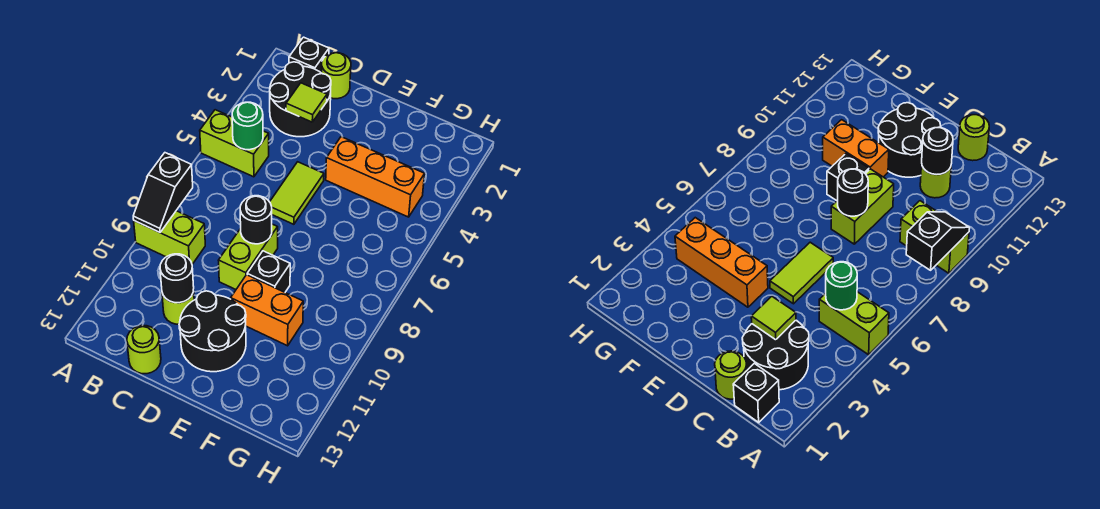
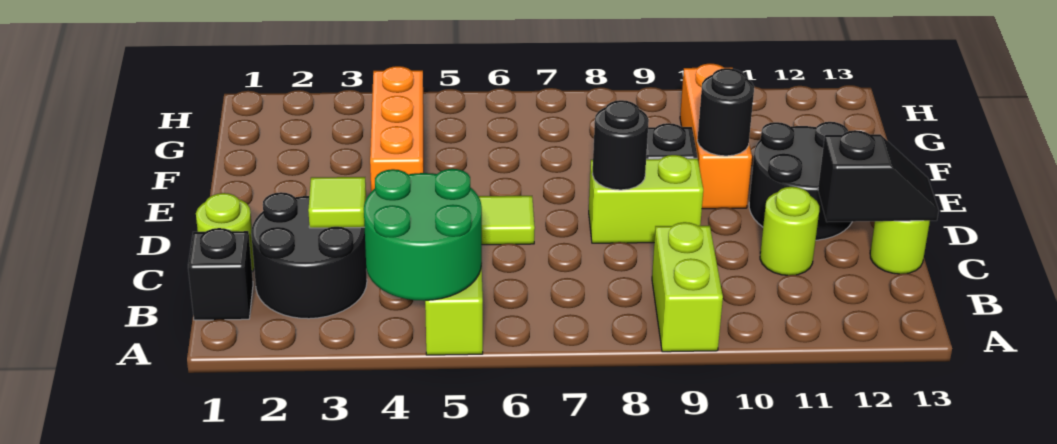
black slope A8:A9 level 2 top 8 -> black slope C12:C13 level 2 top 12
green round brick B5 level 2 -> green round brick A4:B5 level 2
black round brick C11 level 2 -> black round brick E10 level 2
orange brick E10:F10 level 1 -> orange brick E10:G10 level 1

